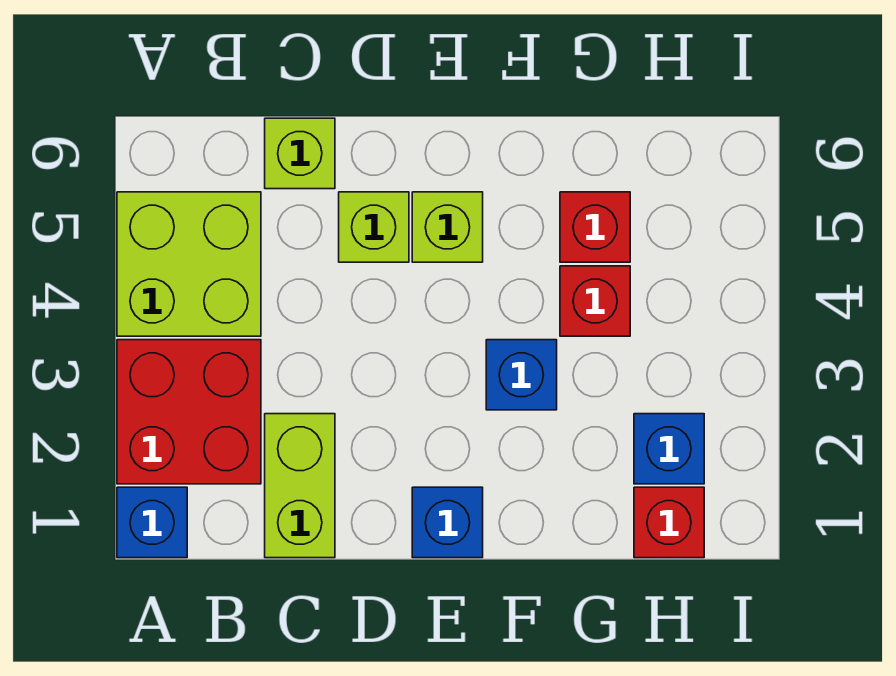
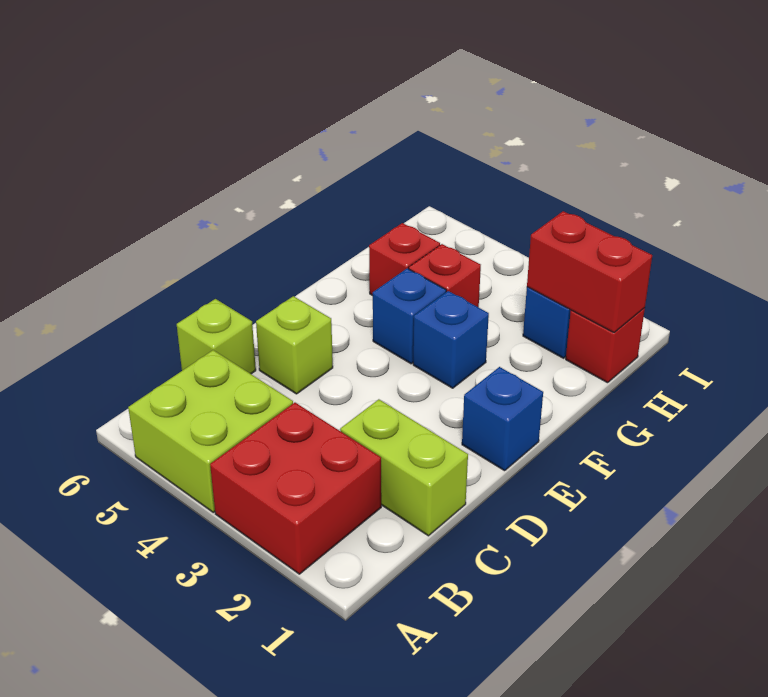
blue brick A1 level 1 -> blue brick F4 level 1
lime brick E5 level 1 -> none
none -> red brick H1:H2 level 2

